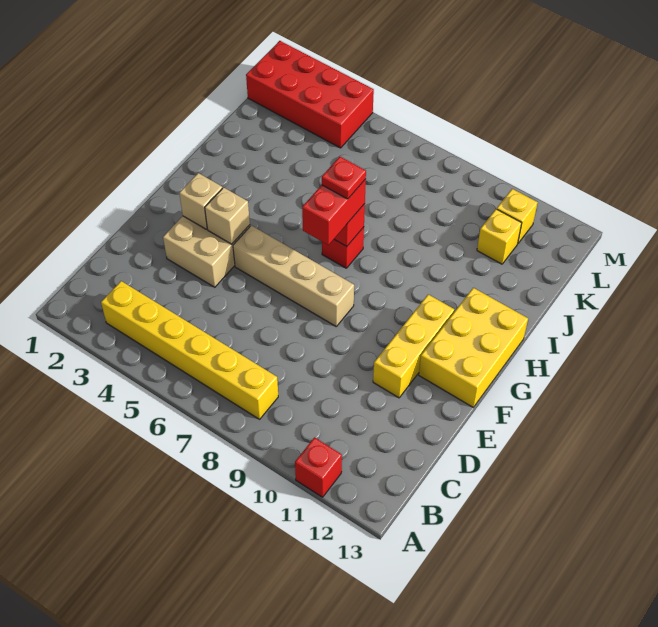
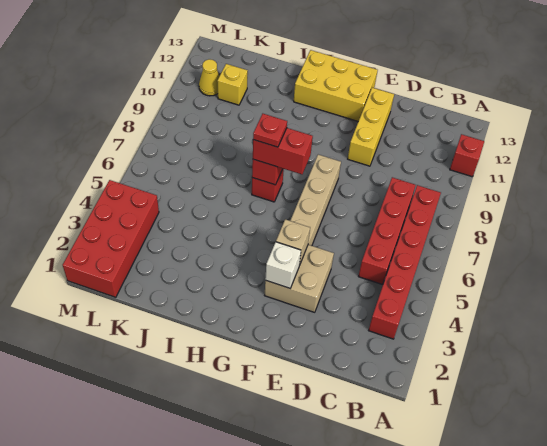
yellow brick B3:B8 level 1 -> red brick B3:B8 level 1
none -> red brick C5:C8 level 1
yellow brick E11:G11 level 1 -> yellow brick E10:E12 level 1
tan brick F3 level 2 -> white brick F3 level 2
yellow brick L11 level 1 -> yellow cone L11 level 1

